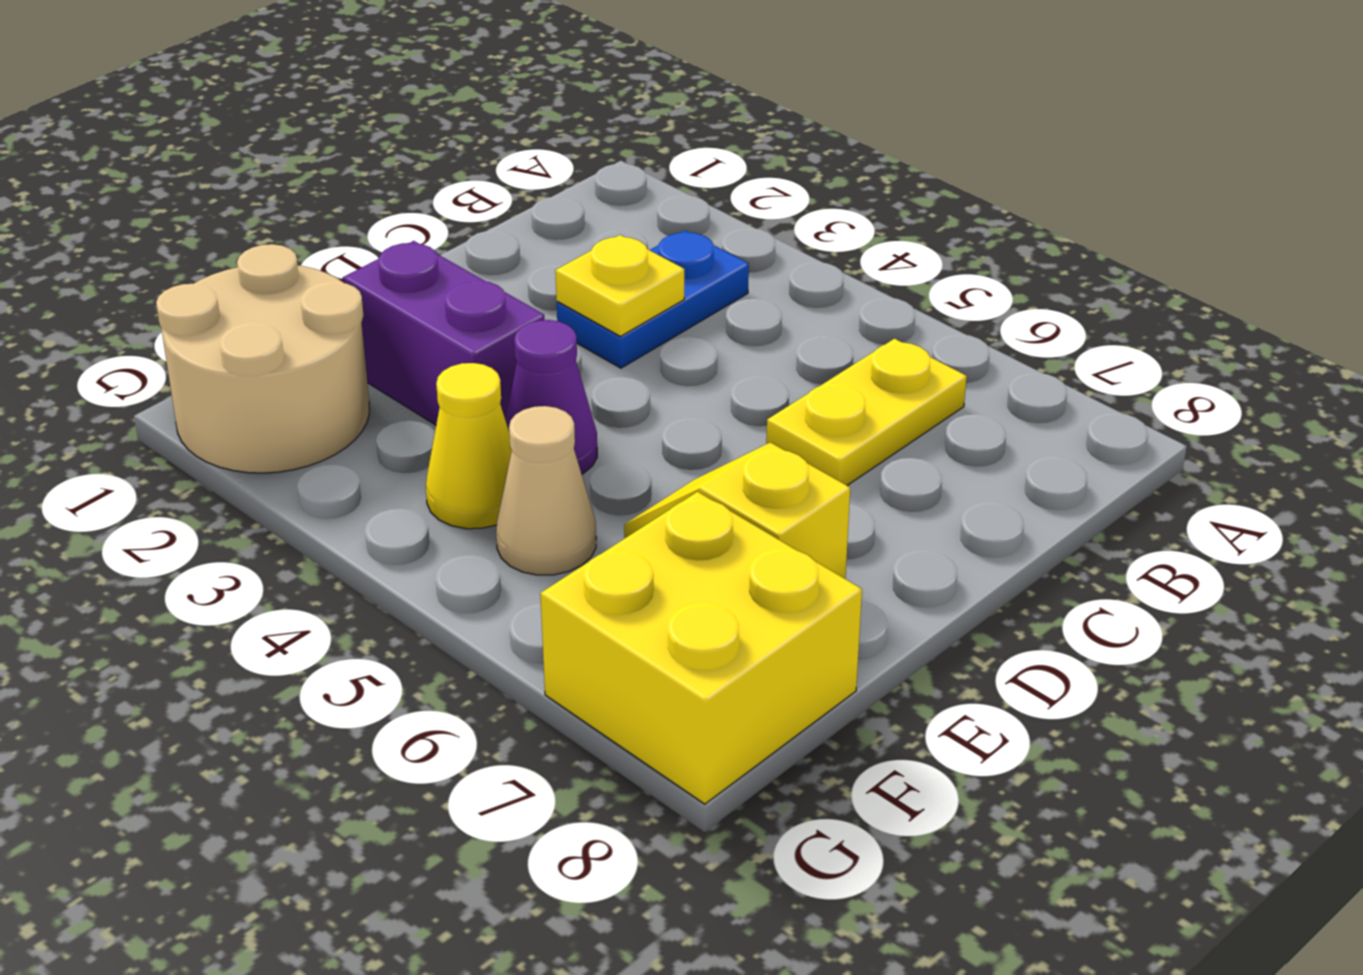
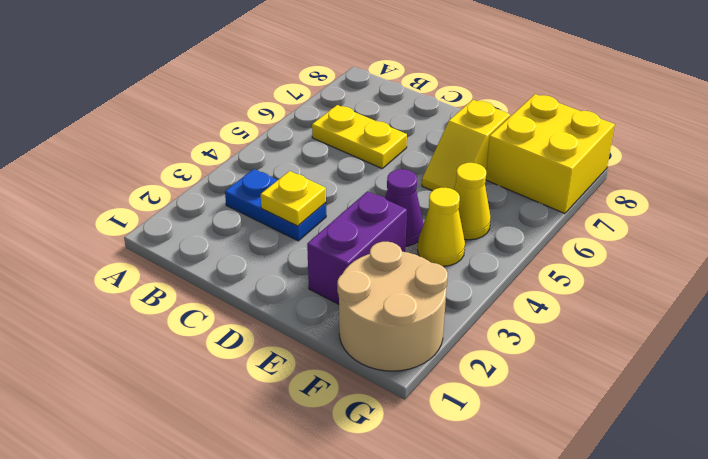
tan cone F5 level 1 -> yellow cone F5 level 1

